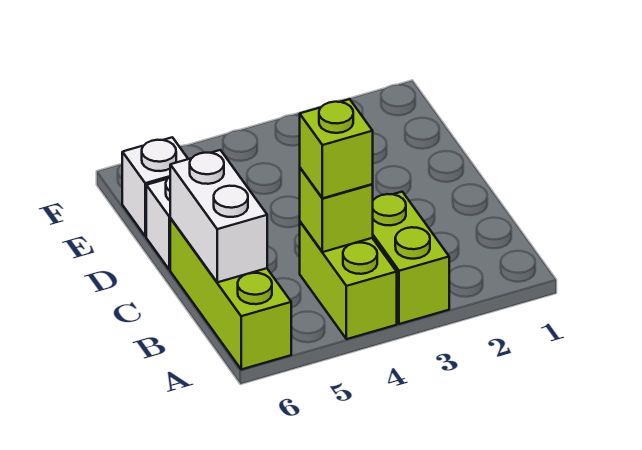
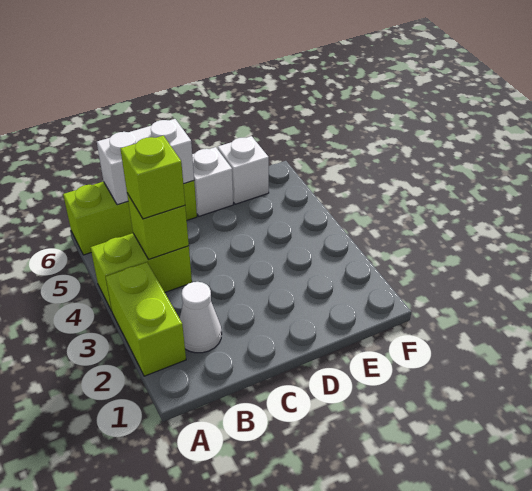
lime brick A3:B3 level 1 -> lime brick A2:A3 level 1
none -> white cone B2 level 1

